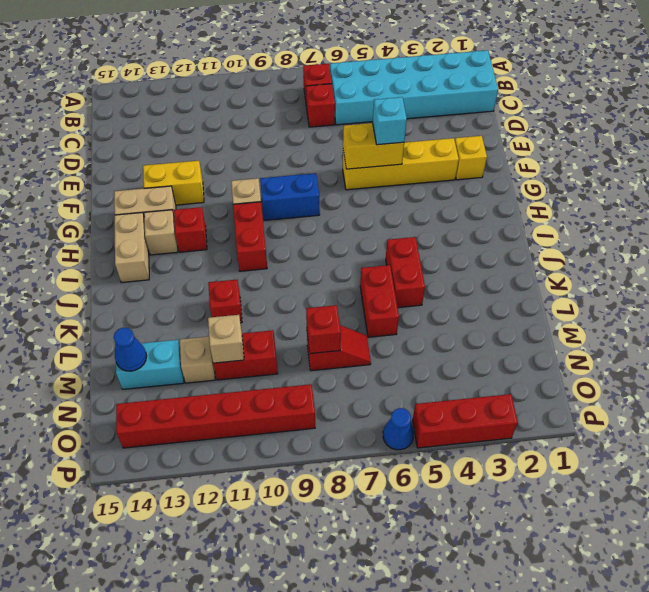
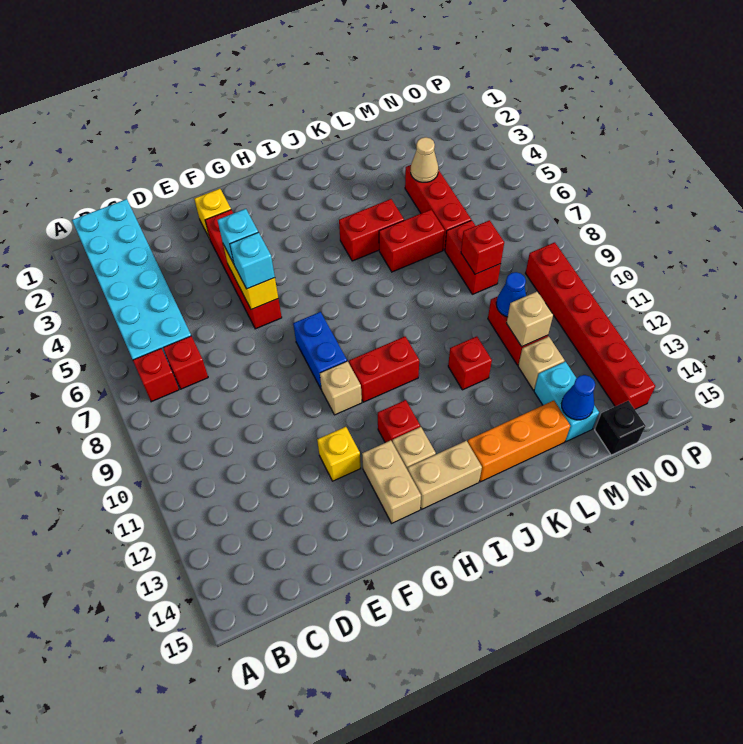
yellow brick F3:F6 level 1 -> red brick F3:F6 level 1
none -> cyan brick F6 level 3
yellow brick F12:F13 level 1 -> yellow brick F12 level 1
none -> orange brick J14:L14 level 1
none -> tan cone M4 level 2
red slope M7:M8 level 1 top 8 -> red brick M7:M8 level 1
none -> black brick N15 level 1
red brick P3:P5 level 1 -> red brick M4:M6 level 1
blue cone P6 level 1 -> blue cone M10 level 2

